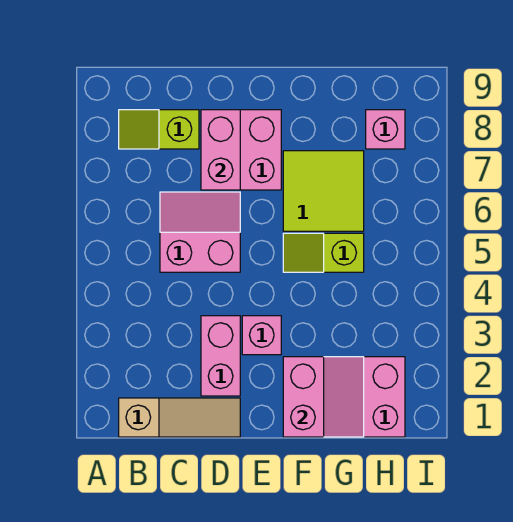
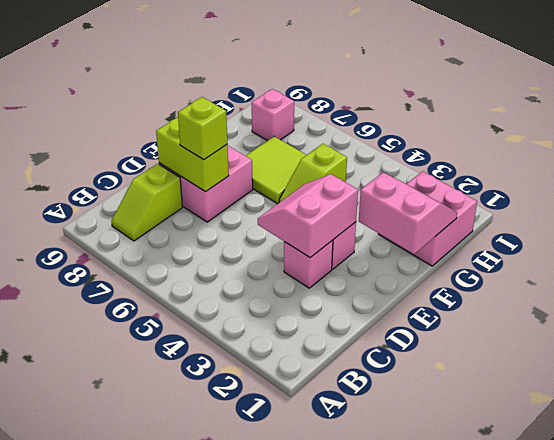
tan slope B1:D1 level 1 top B -> none
pink slope C5:D6 level 1 top 5 -> pink slope D3:E4 level 2 top 3
pink brick D2:D3 level 1 -> pink brick D3 level 1
pink brick D7:D8 level 2 -> lime brick D7:D8 level 2
none -> lime brick D7 level 3

